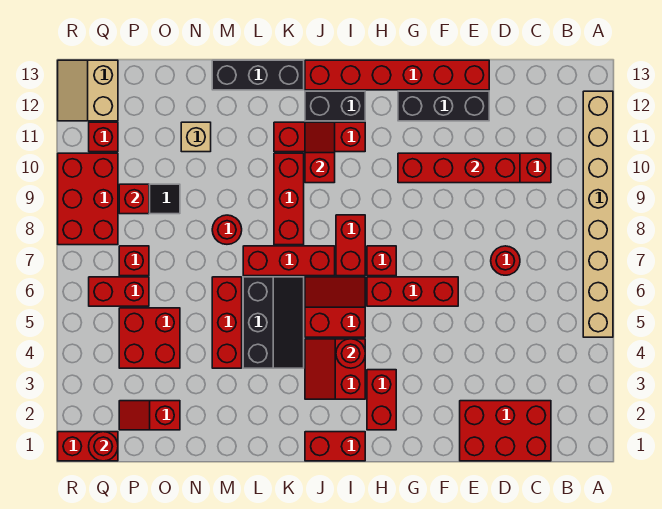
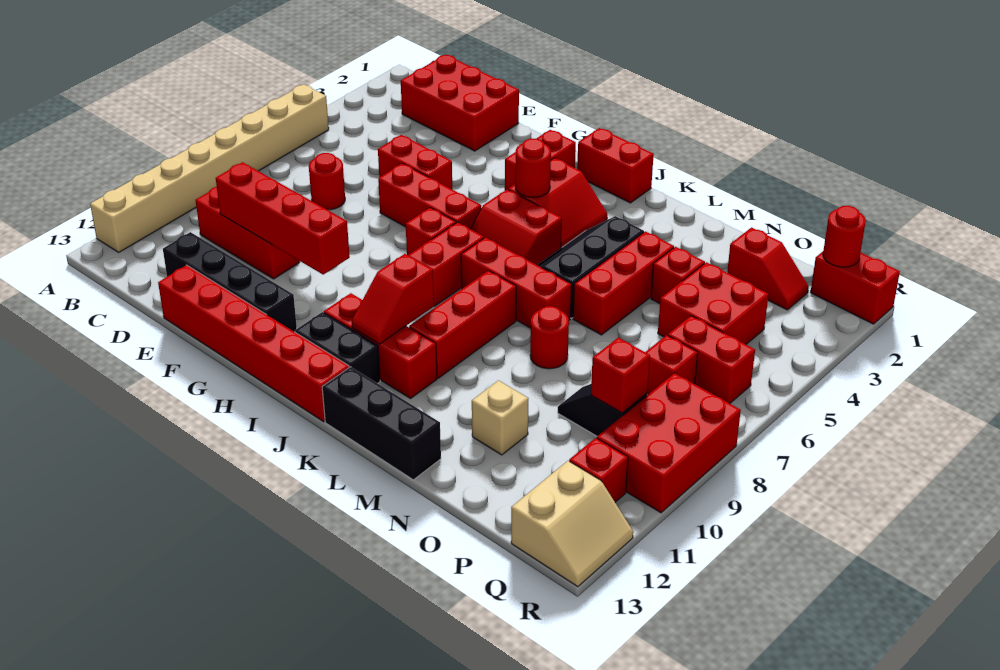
none -> red brick E5:F5 level 1
black brick E12:G12 level 1 -> black brick D12:G12 level 1
none -> red brick N4 level 1

